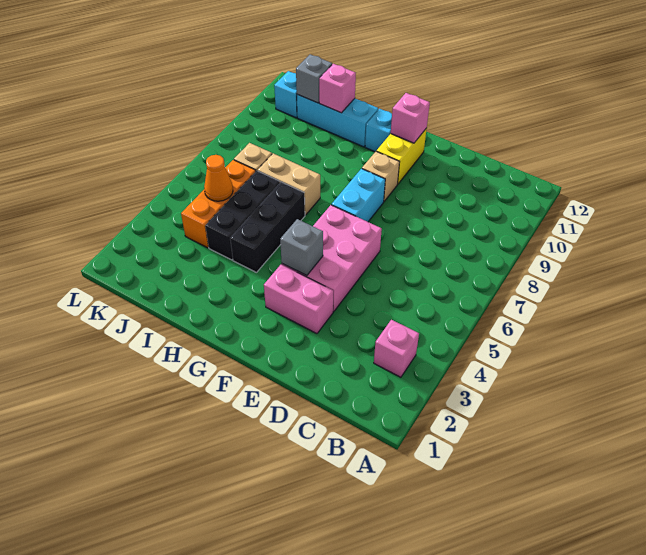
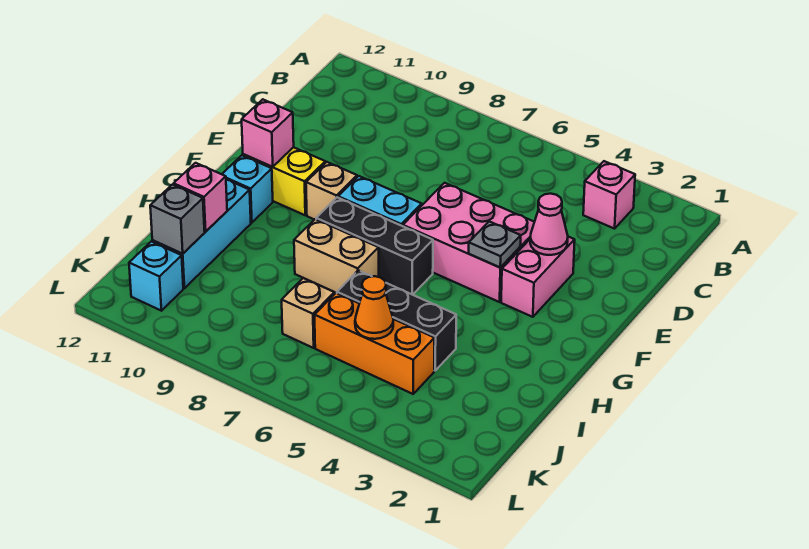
none -> pink cone E3 level 2
grey brick F4 level 2 -> grey plate F4 level 2
black brick H4:H6 level 1 -> black brick G6:G8 level 1
tan brick H7:I7 level 1 -> tan brick H7:H8 level 1

